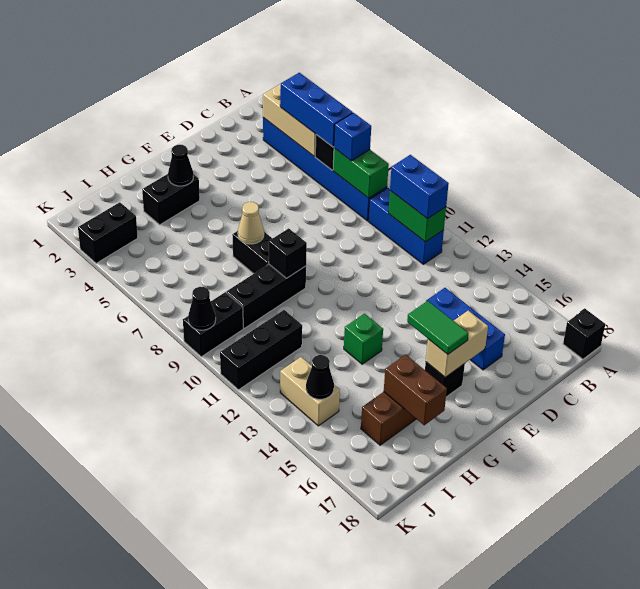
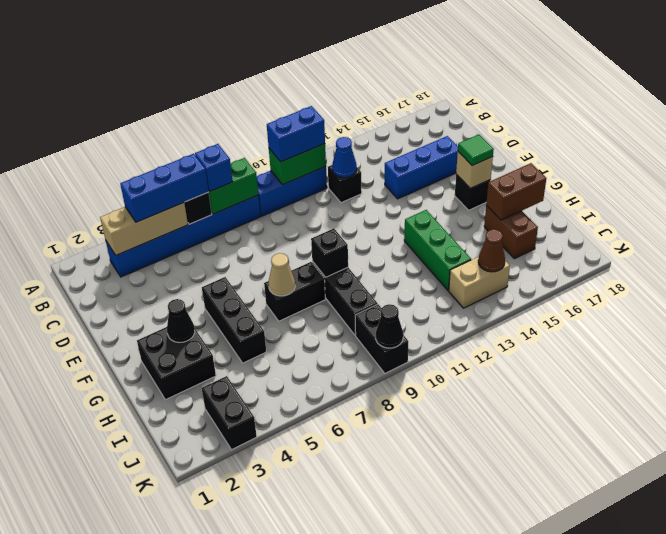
black brick A18 level 1 -> black brick C12 level 1
none -> blue cone C12 level 2
tan brick E16:F16 level 2 -> tan brick F16 level 2
green tile F15:F16 level 3 -> green tile F16 level 3
black brick G3:H3 level 1 -> black brick G2:H3 level 1
green brick G13 level 1 -> green brick G13:I13 level 1
black brick I11:K11 level 1 -> black brick F5:H5 level 1
black cone J14 level 2 -> brown cone J14 level 2

